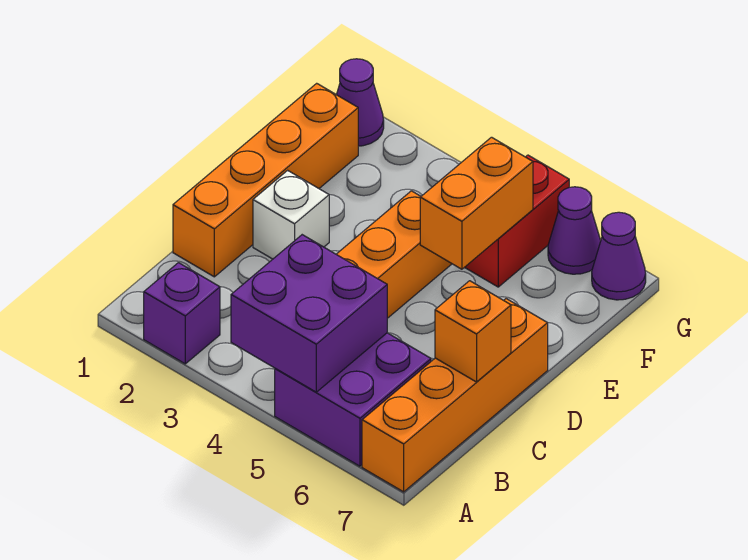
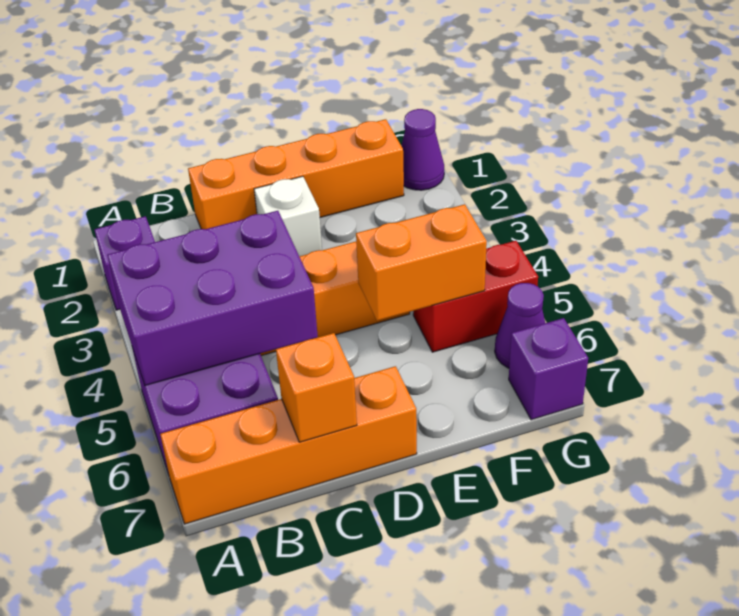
purple brick A4:B5 level 2 -> purple brick A4:C5 level 2
purple cone G7 level 1 -> purple brick G7 level 1

